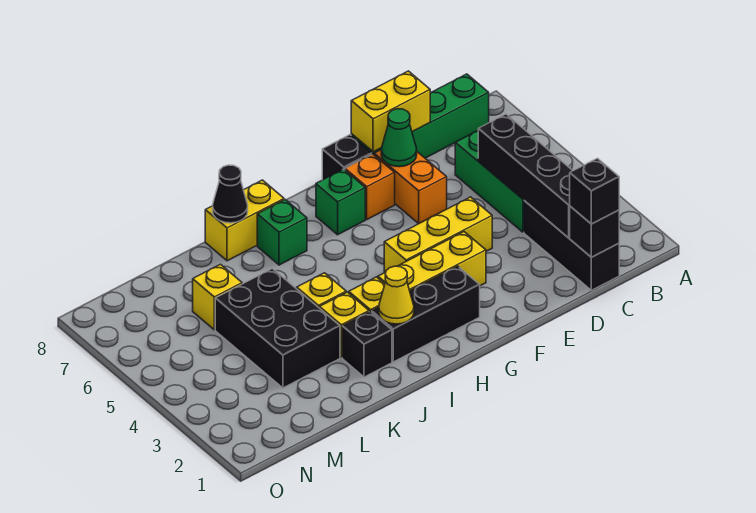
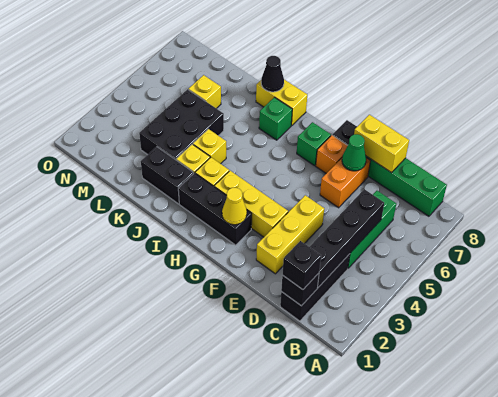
yellow brick E4:G4 level 1 -> yellow brick E2:E4 level 1
yellow cone I2 level 2 -> yellow cone G2 level 2
black brick J2 level 1 -> black brick J2:K2 level 1

